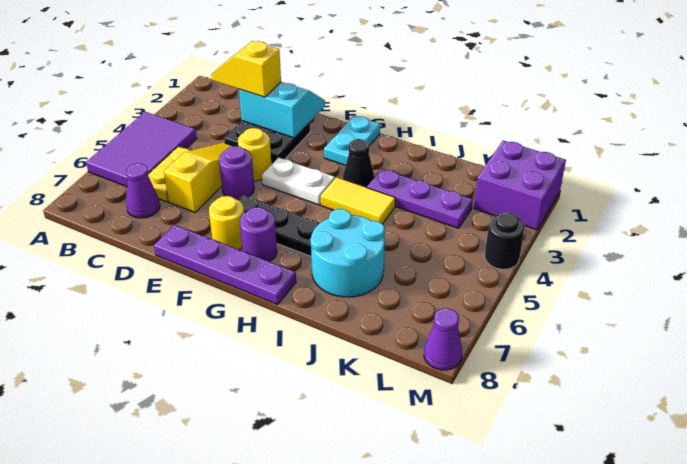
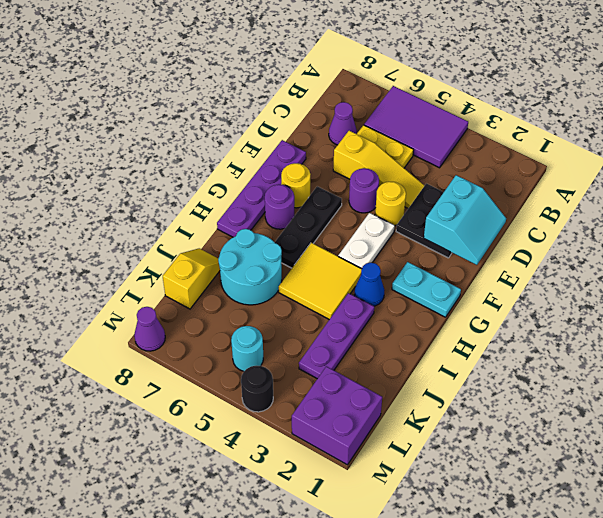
yellow slope C2:D2 level 3 top D -> yellow slope J8:K8 level 1 top K
black cone H3 level 1 -> blue cone H3 level 1
yellow tile H4:I4 level 1 -> yellow tile H4:I5 level 1
none -> cyan round brick L5 level 1

